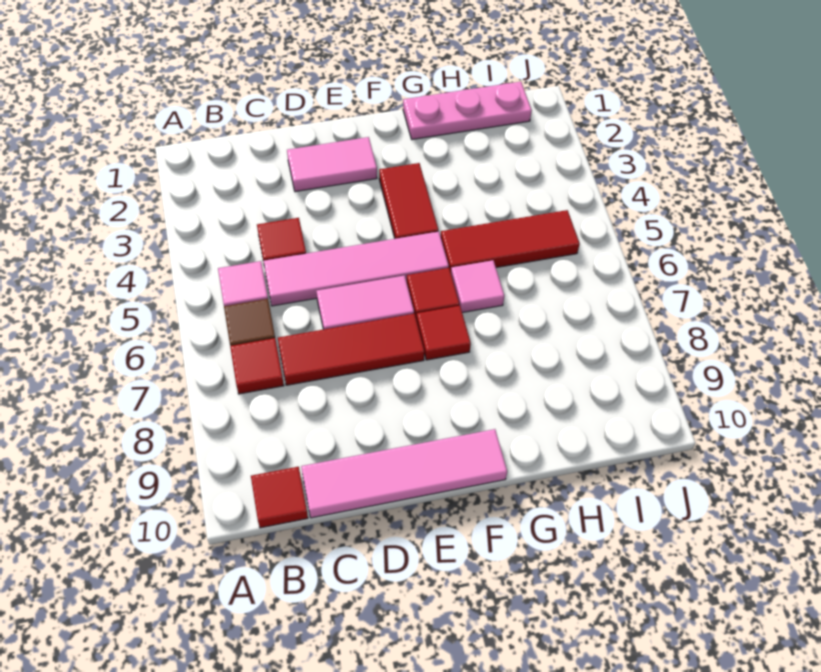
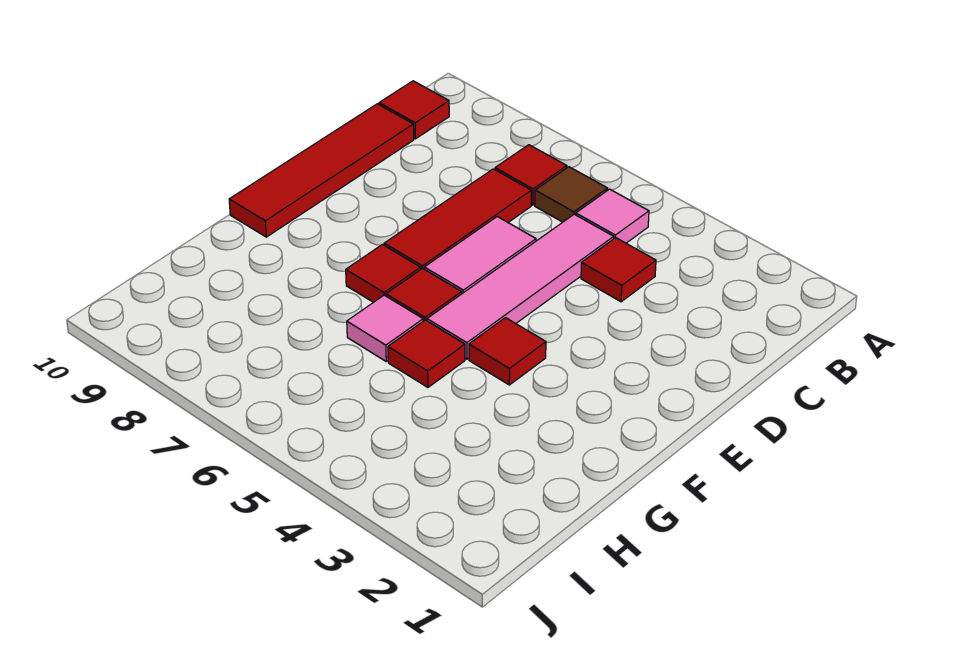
pink tile C10:F10 level 1 -> red tile C10:F10 level 1
pink tile D2:E2 level 1 -> none
red tile F3:F4 level 1 -> red tile F4 level 1
pink plate G1:I1 level 1 -> none
red tile G5:I5 level 1 -> red tile G5 level 1

